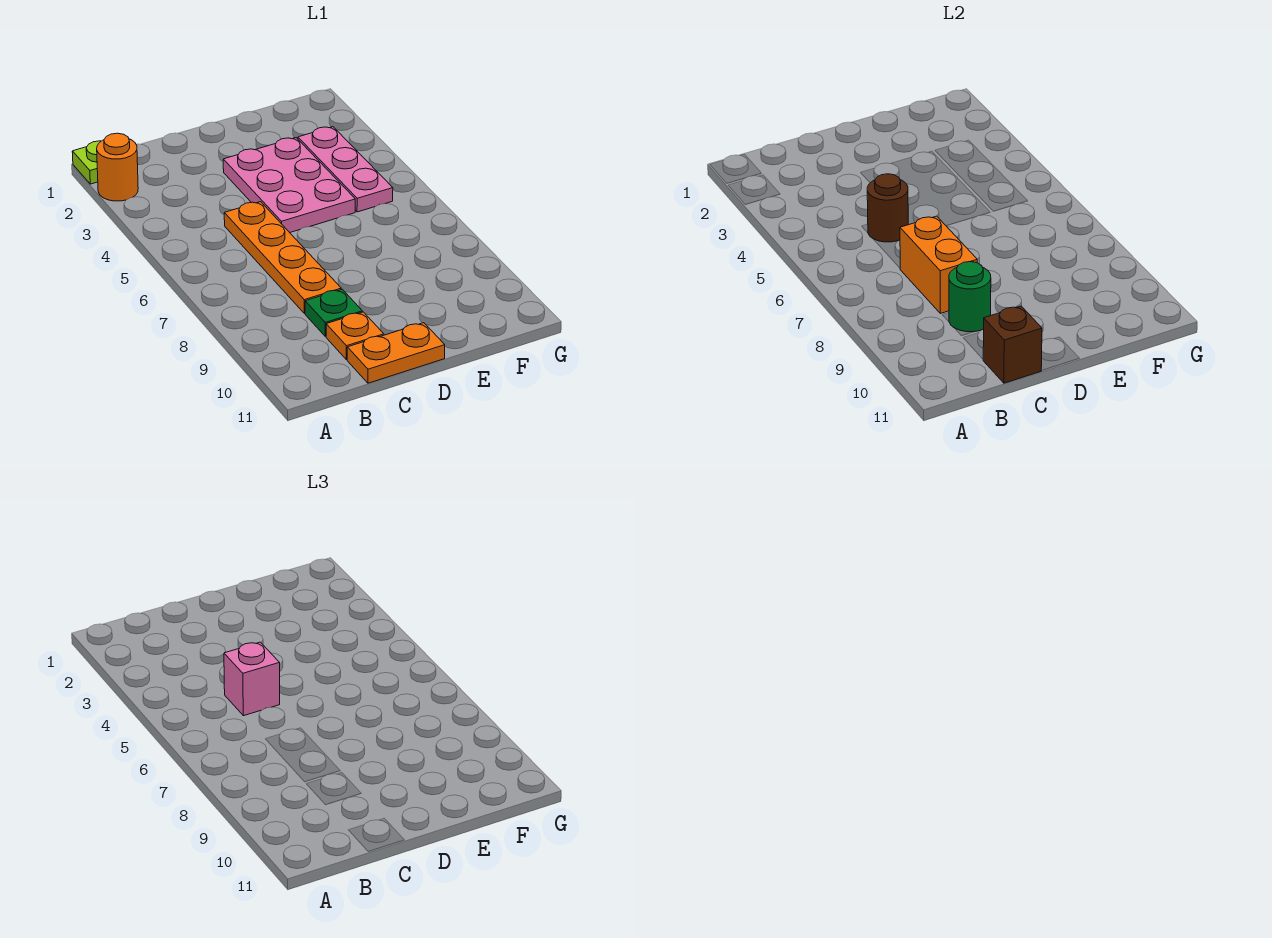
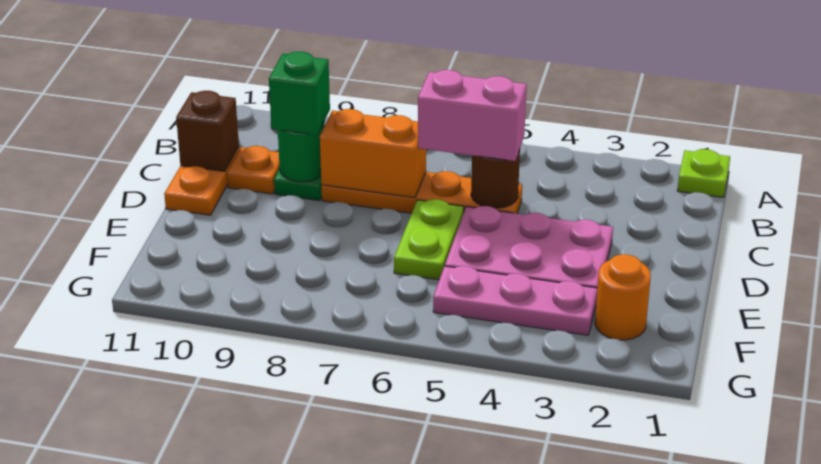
orange round brick A2 level 1 -> orange round brick F2 level 1
pink brick C5 level 3 -> pink brick C5:C6 level 3
none -> green brick C9 level 3
none -> lime plate D6:E6 level 1

